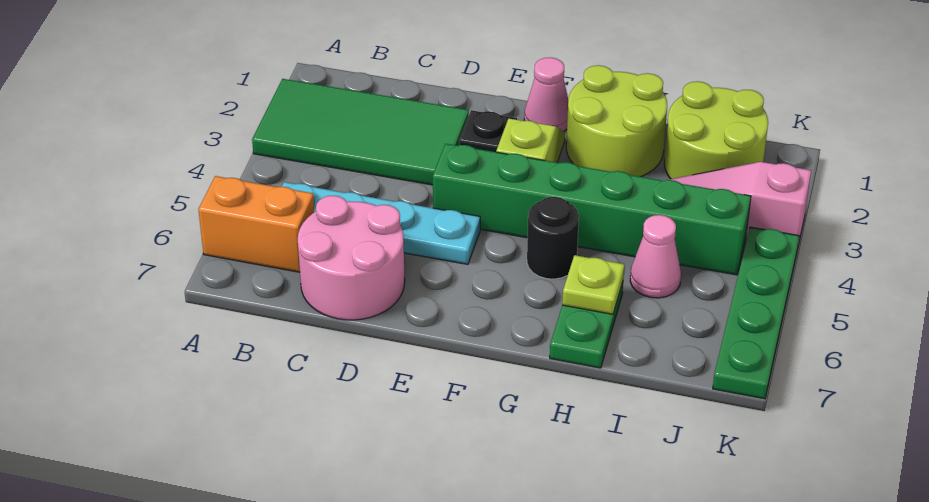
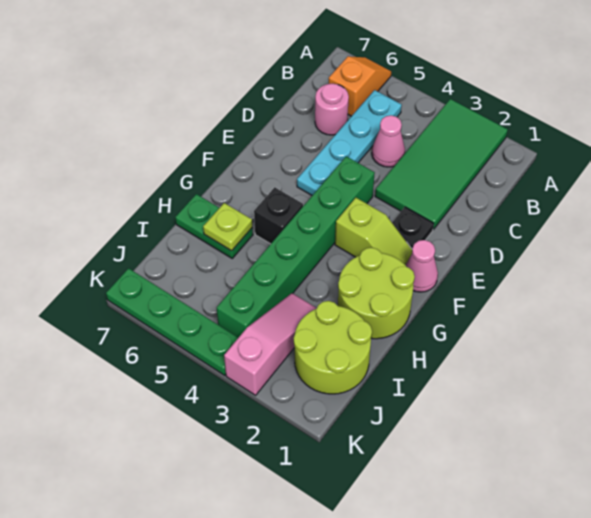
orange brick A6:B6 level 1 -> orange slope A6:B6 level 1 top B
pink round brick C6:D7 level 1 -> pink round brick C6 level 1
black round brick G5 level 1 -> black brick G5 level 1
pink cone I5 level 1 -> pink cone C4 level 1

